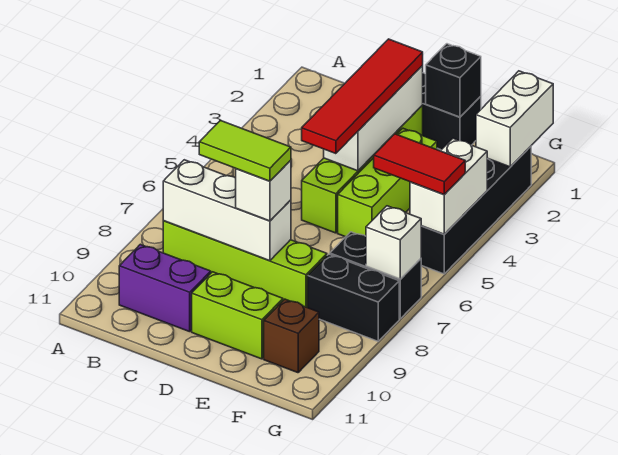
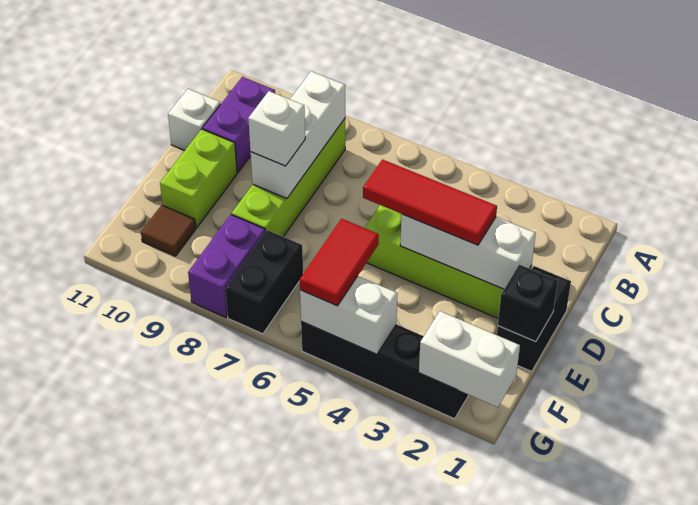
lime tile C8:D8 level 4 -> none
red tile D2:D5 level 3 -> red tile D3:D5 level 3
lime brick E3:E5 level 1 -> none
black brick F8:G8 level 1 -> purple brick F8:G8 level 1
brown brick F10 level 1 -> brown tile F10 level 1
white brick G7 level 2 -> white brick C11 level 1

